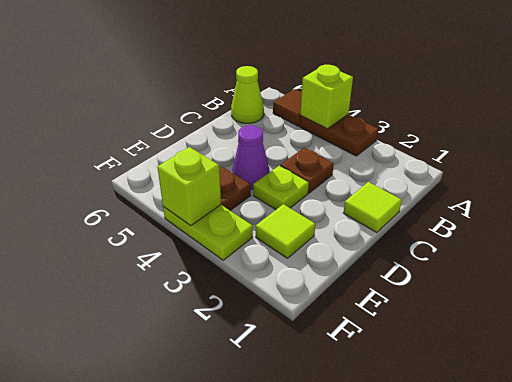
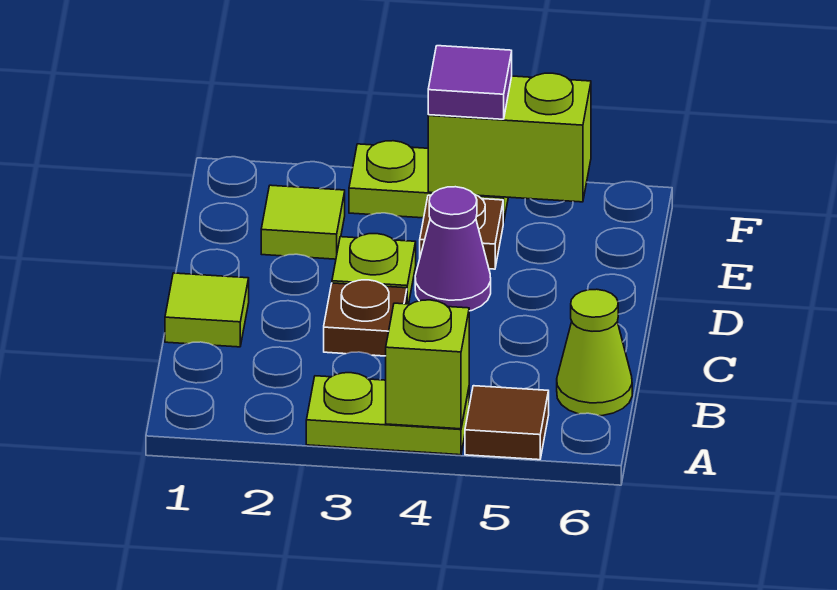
brown plate A3:A4 level 1 -> lime plate A3:A4 level 1
lime brick F4 level 2 -> lime brick F4:F5 level 2
none -> purple tile F4 level 3

